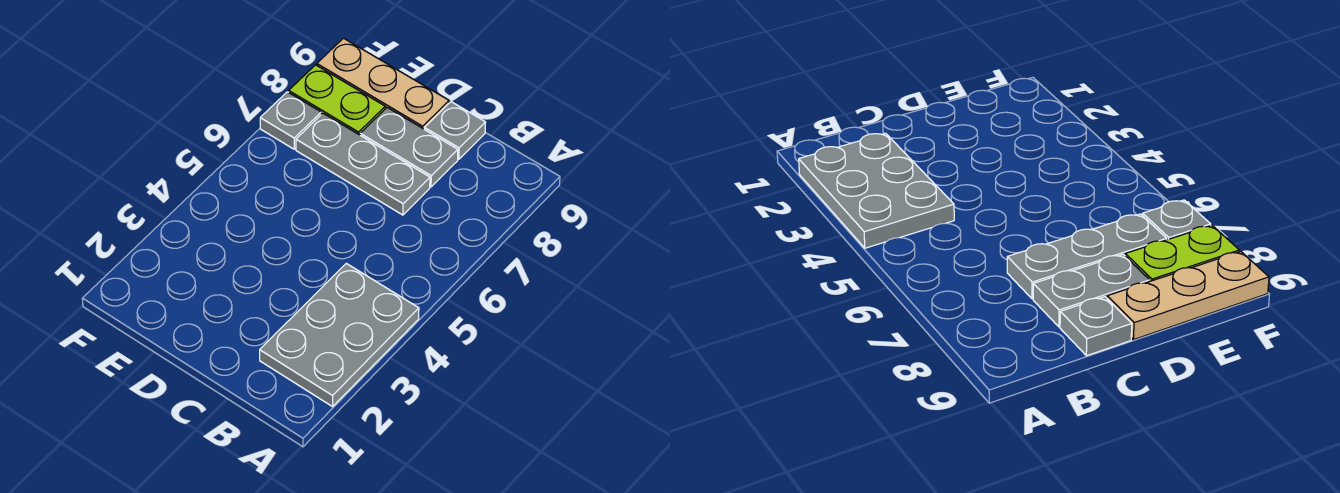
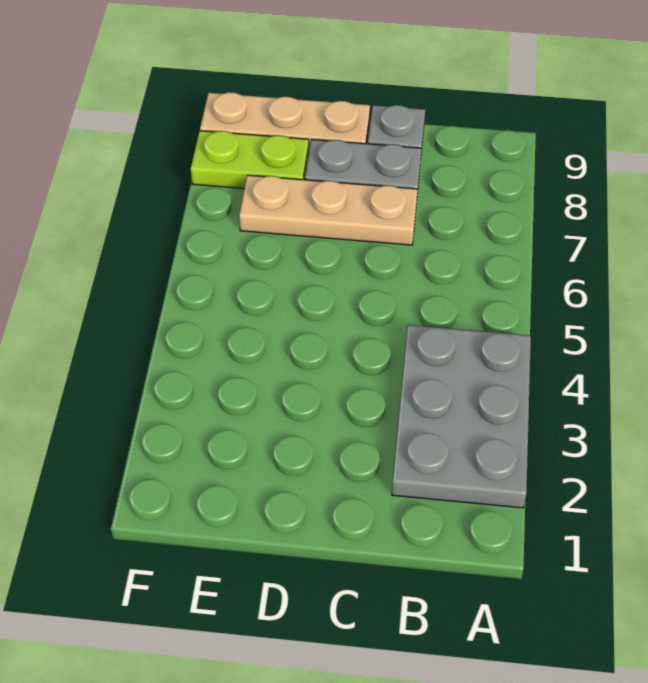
grey plate C7:E7 level 1 -> tan plate C7:E7 level 1
grey plate F7 level 1 -> none

